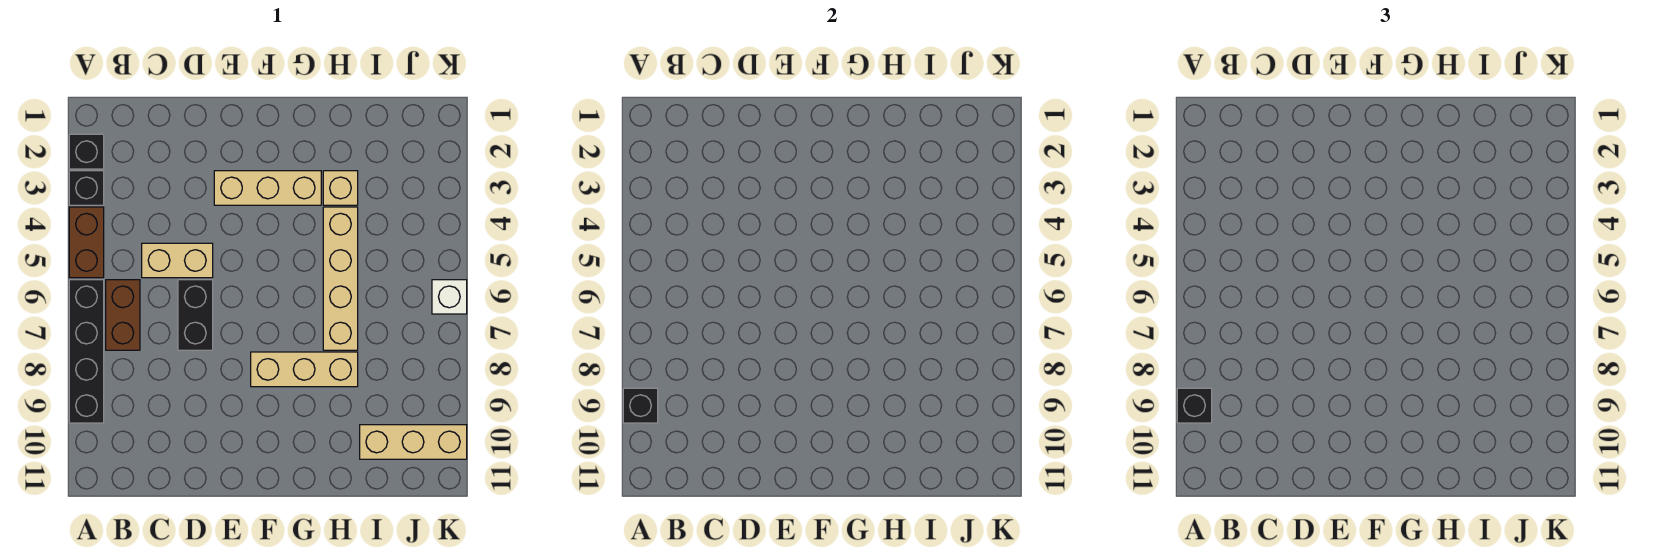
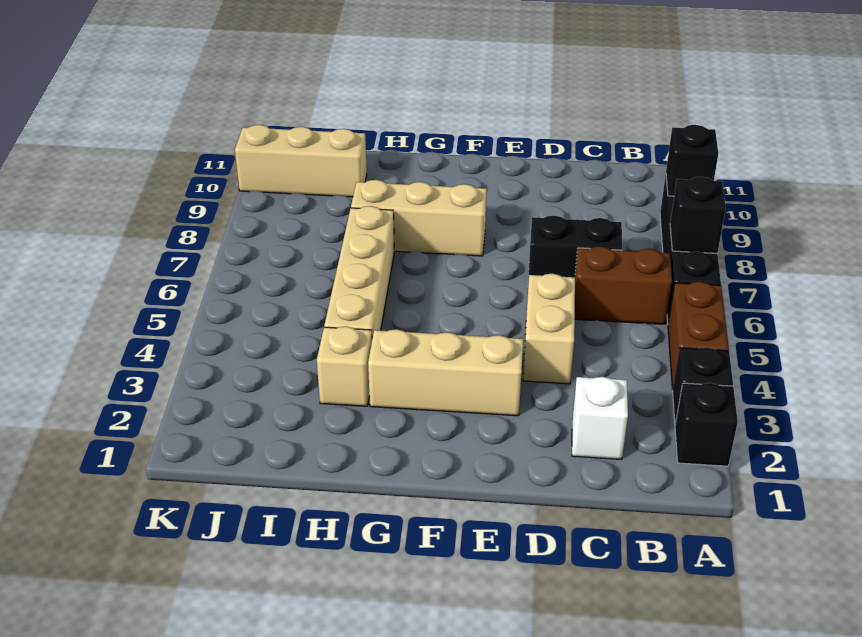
black brick A9 level 3 -> black brick A7 level 2
brown brick B6:B7 level 1 -> brown brick B6:C6 level 1
tan brick C5:D5 level 1 -> tan brick D4:D5 level 1
black brick D6:D7 level 1 -> black brick C7:D7 level 1
white brick K6 level 1 -> white brick C2 level 1

